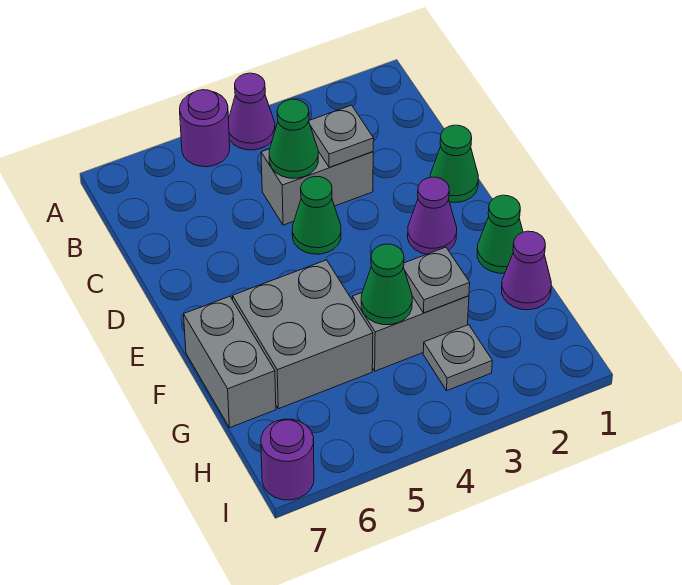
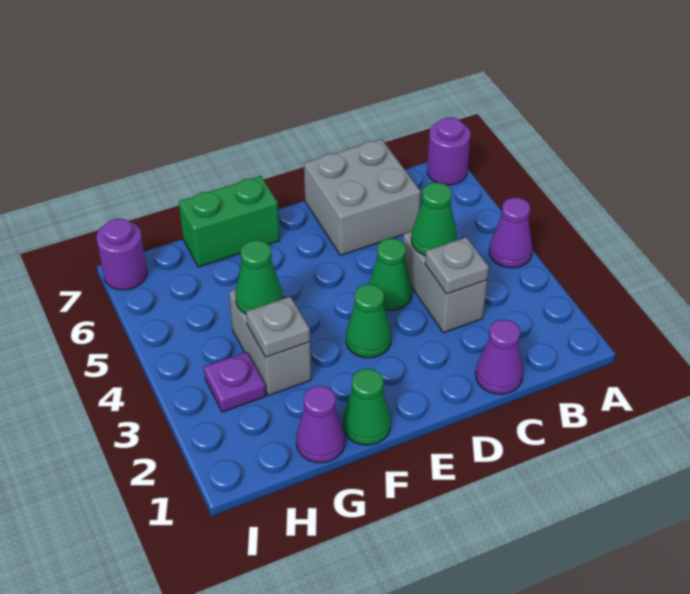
purple round brick A5 level 1 -> purple round brick A7 level 1
green cone D1 level 1 -> green cone E3 level 1
purple cone E2 level 1 -> purple cone C1 level 1
grey brick F5:G6 level 1 -> grey brick C6:D7 level 1
grey brick F7:G7 level 1 -> green brick F7:G7 level 1
grey plate H3 level 1 -> purple plate H3 level 1

